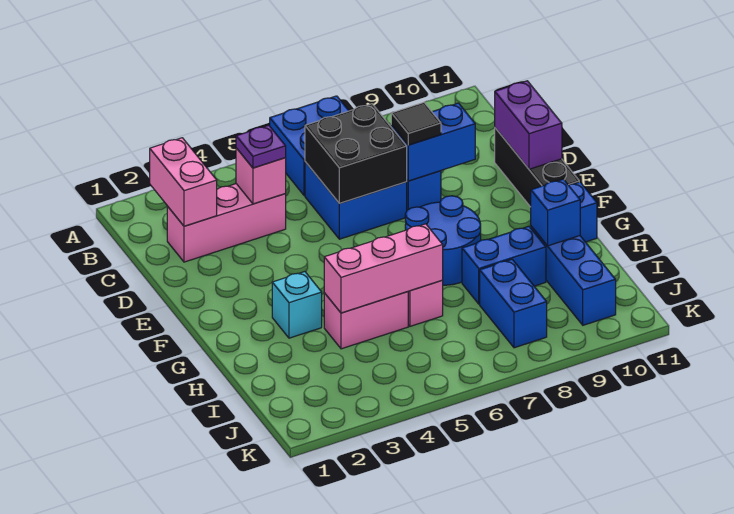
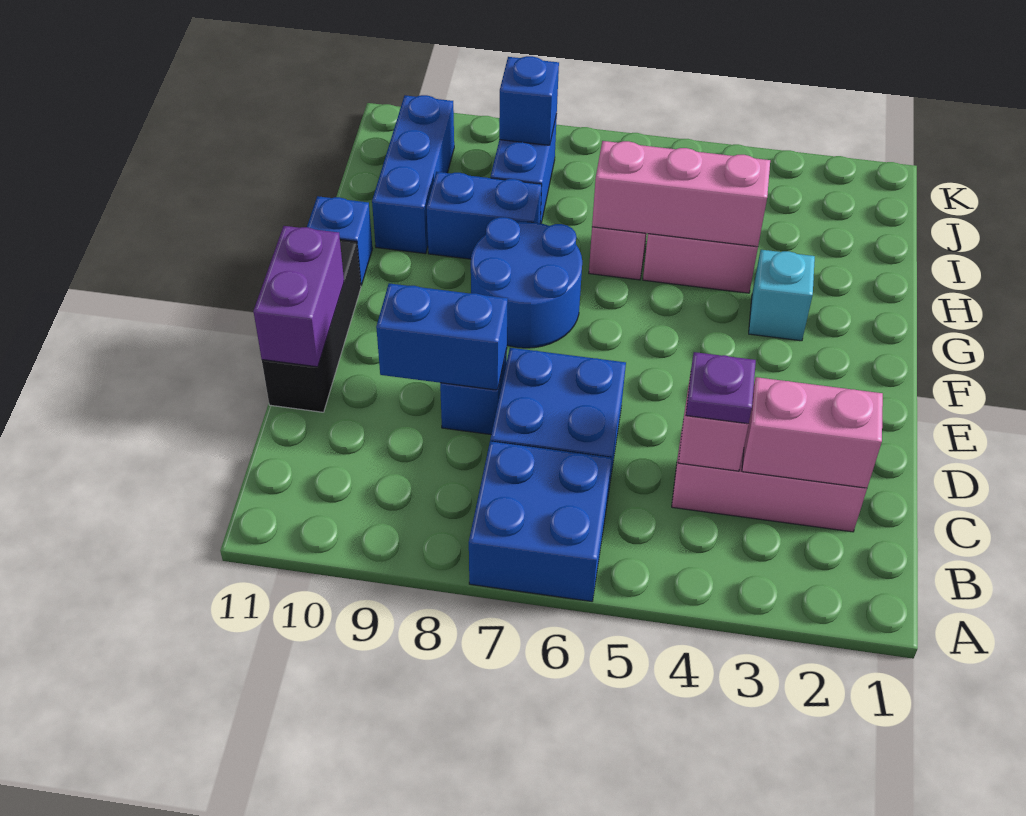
pink brick B2:C2 level 2 -> pink brick C2:C3 level 2
black brick C6:D7 level 2 -> none
black tile D8 level 3 -> none
blue brick H10 level 2 -> blue brick J8 level 2

